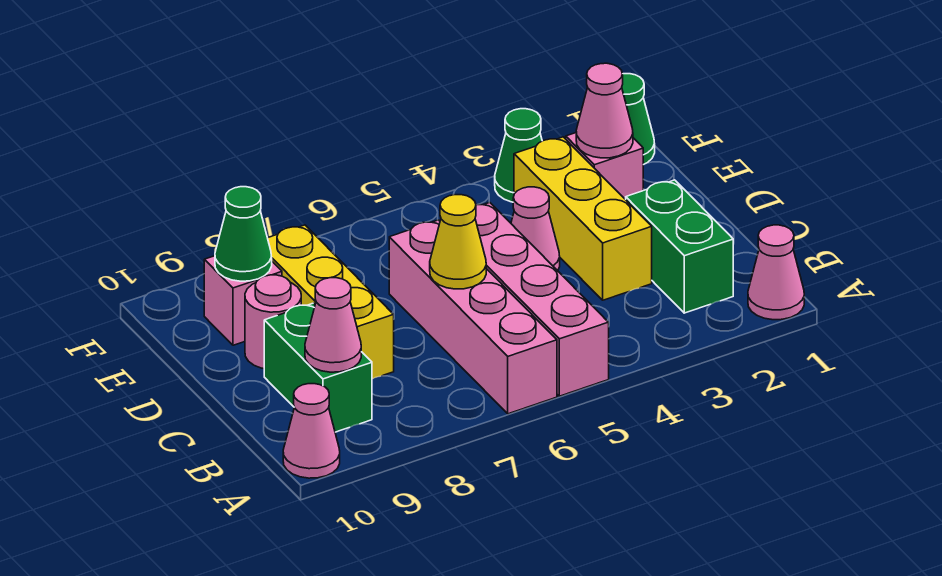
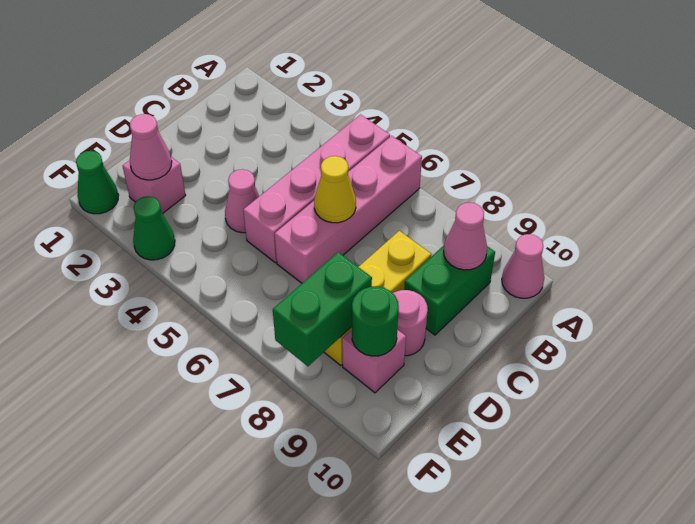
pink cone A1 level 1 -> none
green brick B2:C2 level 1 -> green brick E8:F8 level 2
yellow brick C3:E3 level 1 -> none
green cone E9 level 2 -> green round brick E9 level 2

